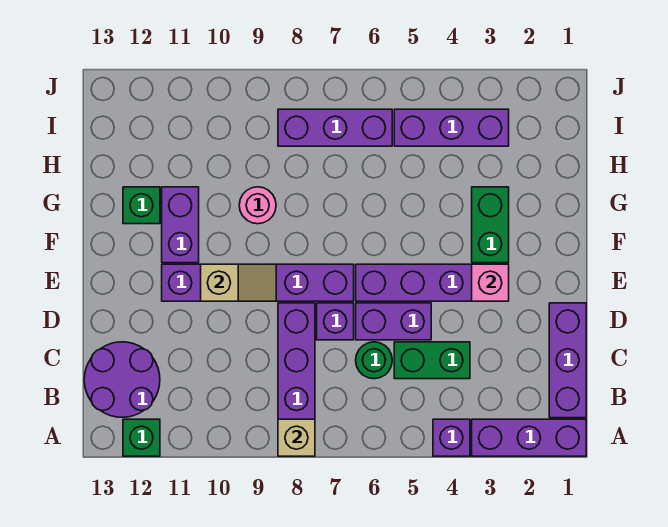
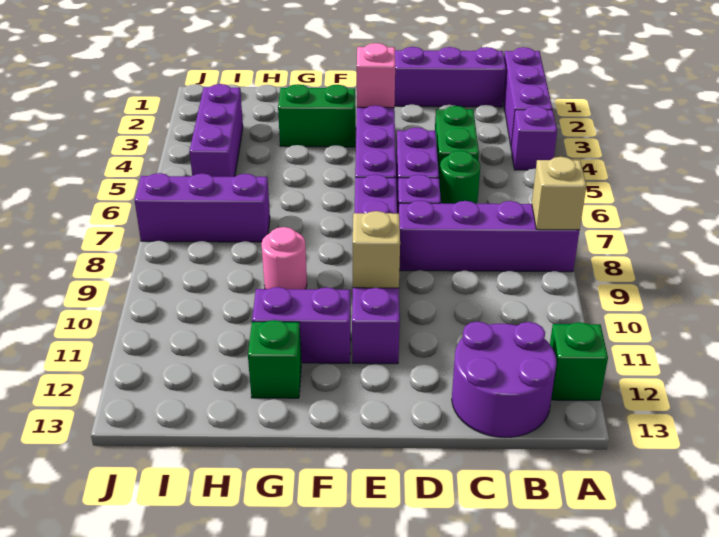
purple brick I6:I8 level 1 -> purple brick H7:J7 level 1

